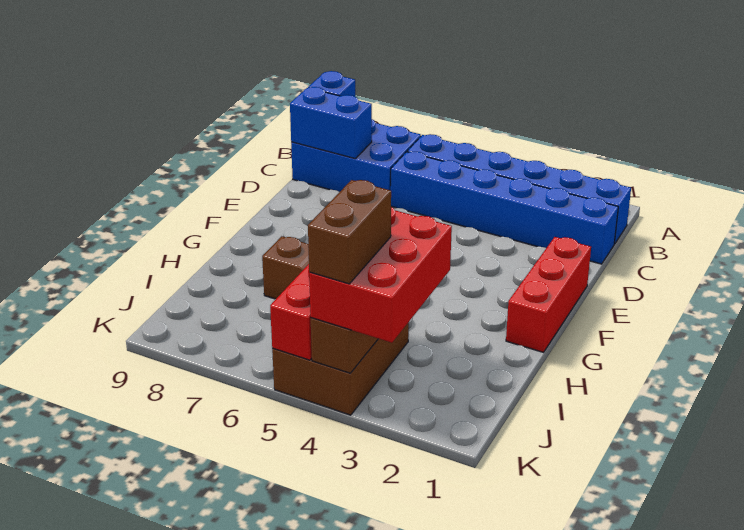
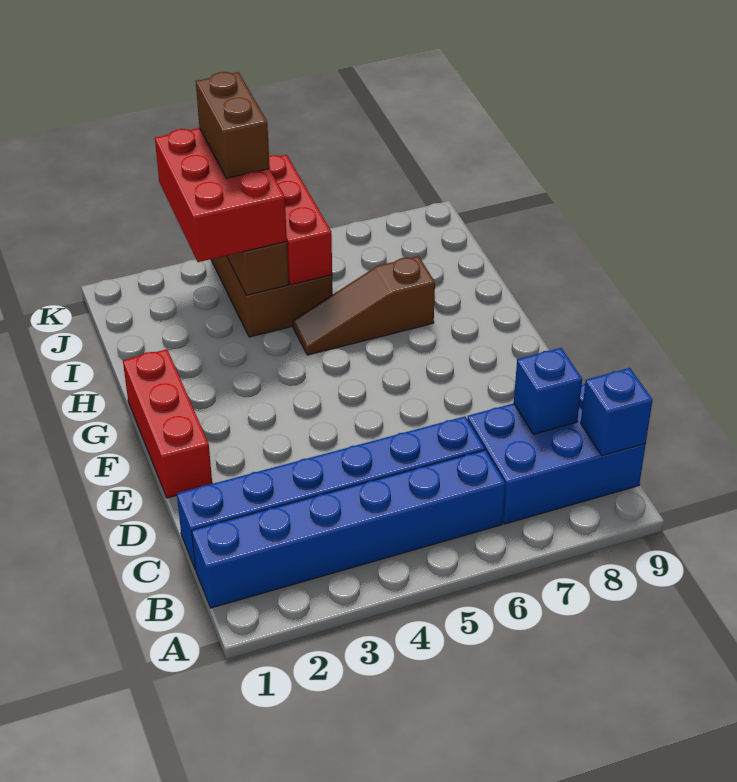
blue brick C8:C9 level 2 -> blue brick C8 level 2

